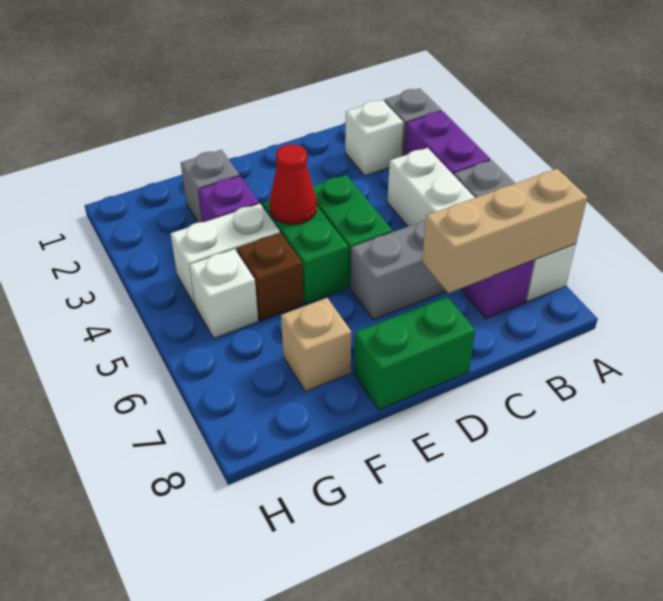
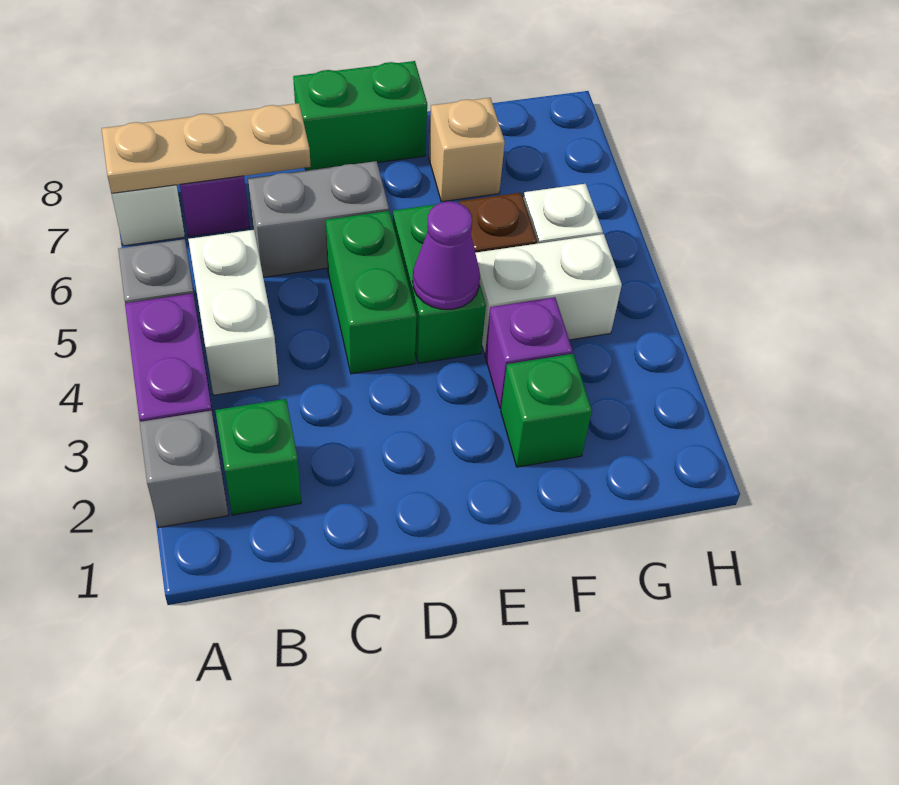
tan brick A7:C7 level 2 -> tan plate A7:C7 level 2
white brick B2 level 1 -> green brick B2 level 1
red cone E4 level 2 -> purple cone E4 level 2
grey brick F2 level 1 -> green brick F2 level 1

